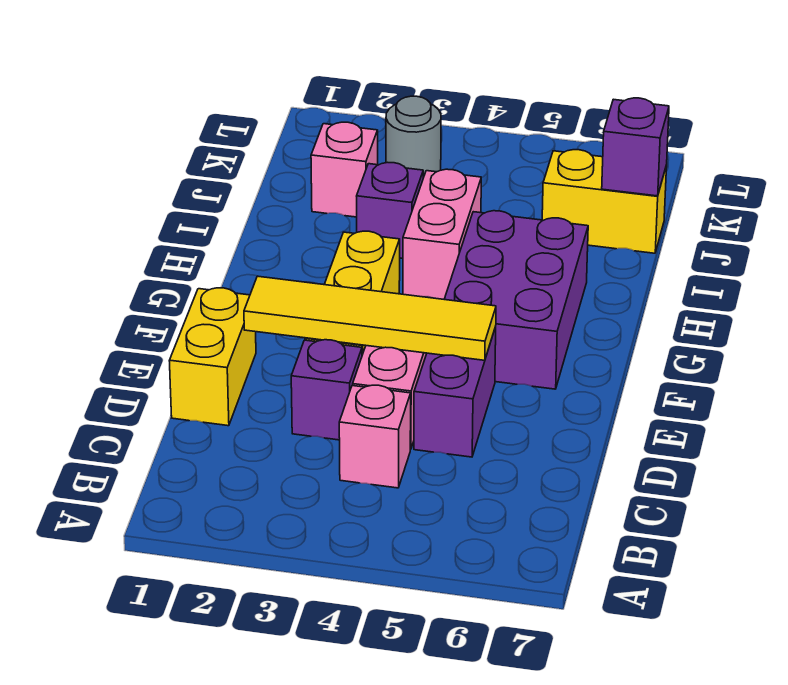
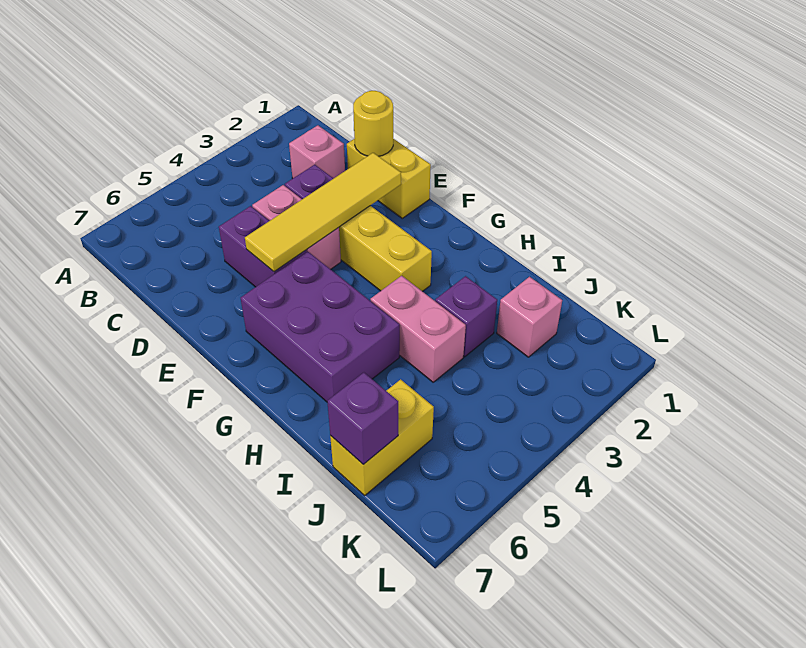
pink brick C4 level 1 -> pink brick C2 level 1
none -> yellow round brick D1 level 2
grey round brick K3 level 1 -> none

